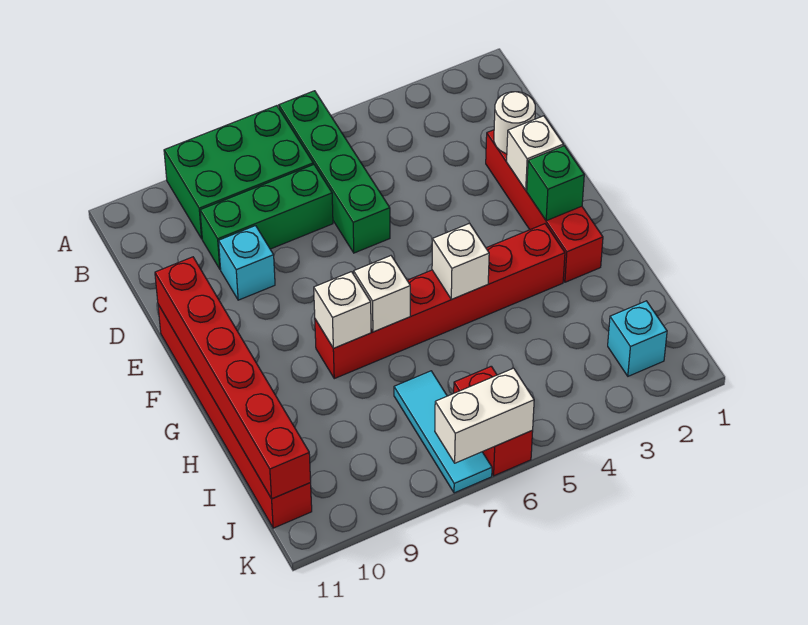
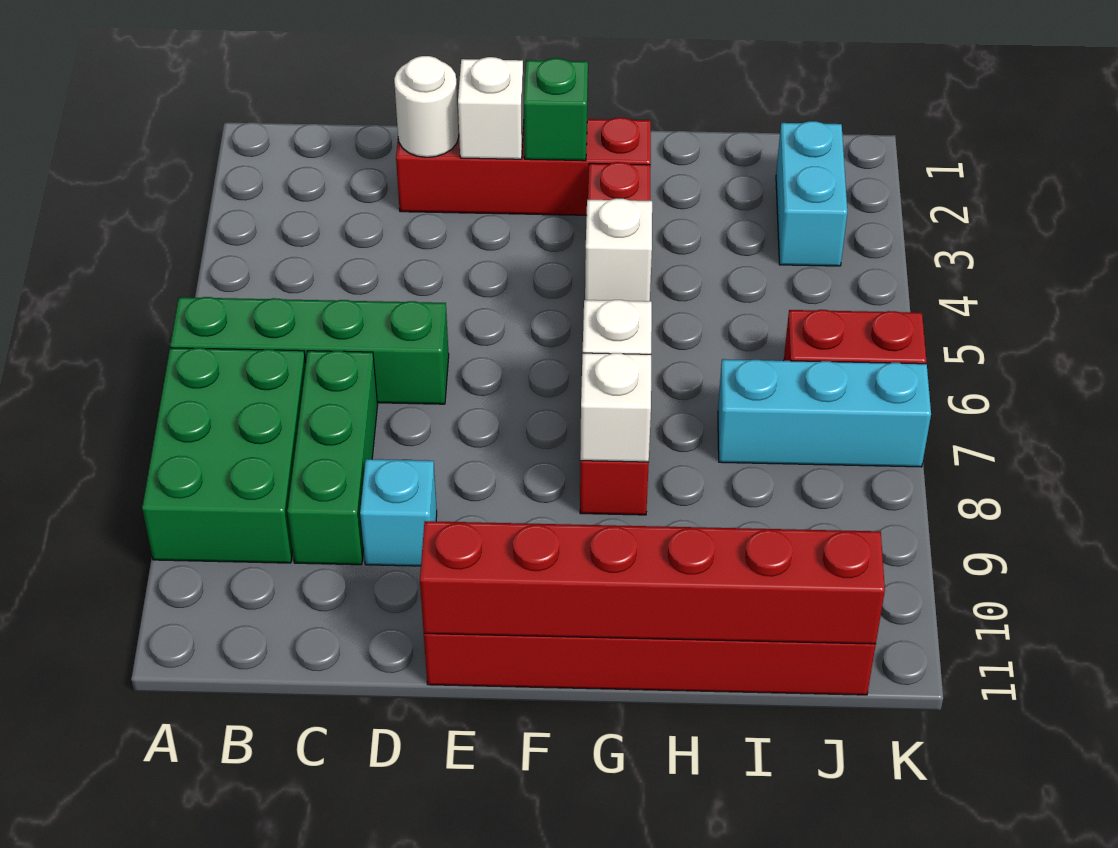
cyan tile I7:K7 level 1 -> cyan brick I7:K7 level 1
cyan brick J2 level 1 -> cyan brick J2:J3 level 1
white brick K6:K7 level 2 -> none

